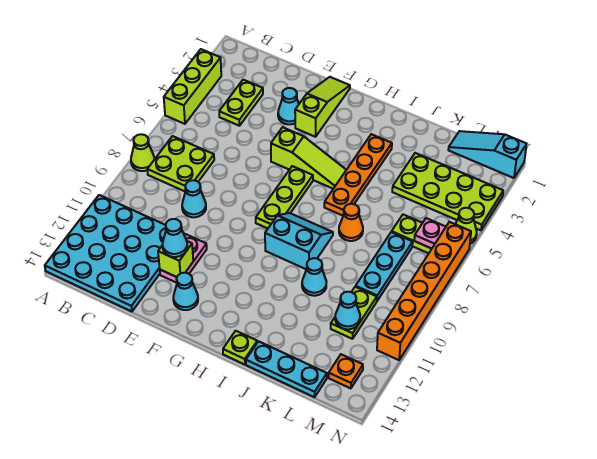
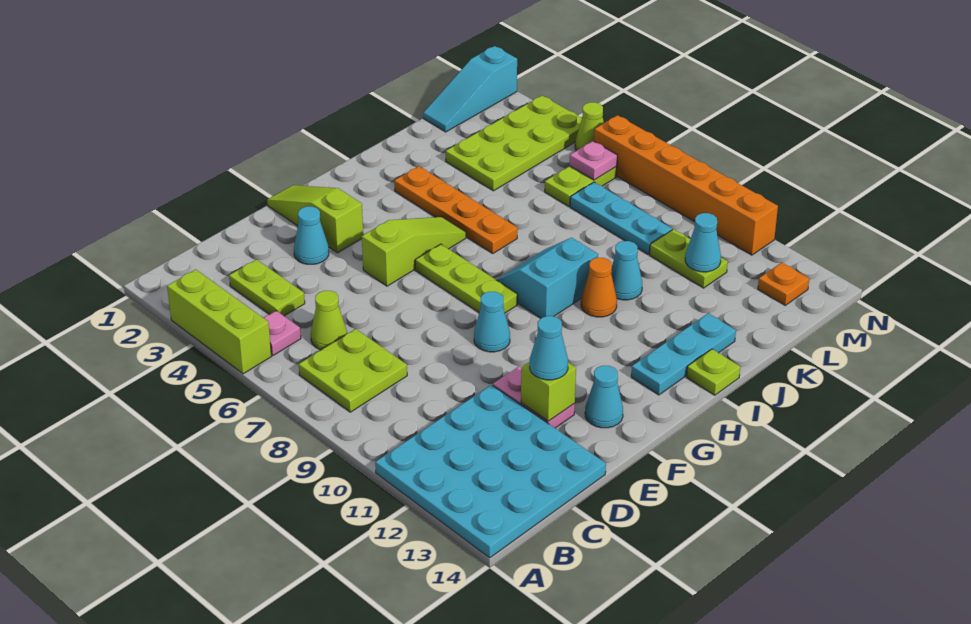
lime cone A8 level 1 -> lime cone C6 level 1
none -> pink plate B5 level 1
cyan cone D9 level 1 -> cyan cone F9 level 1
orange cone J7 level 1 -> orange cone I10 level 1
cyan plate J14:L14 level 1 -> cyan plate H13:J13 level 1

